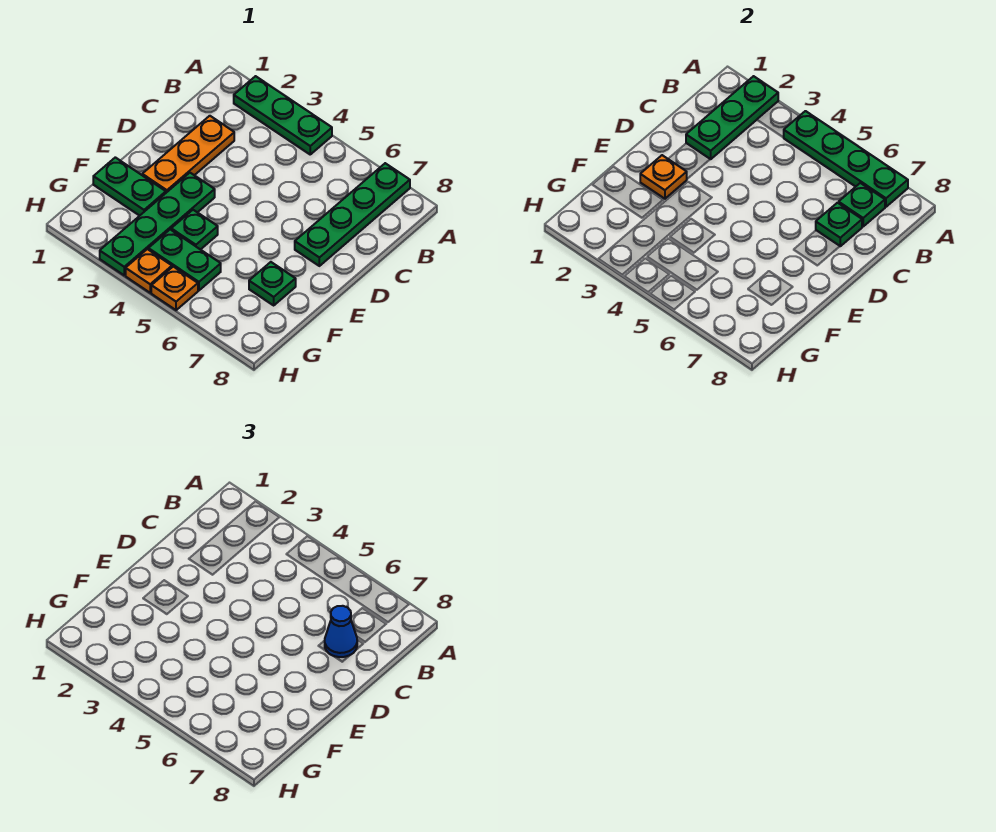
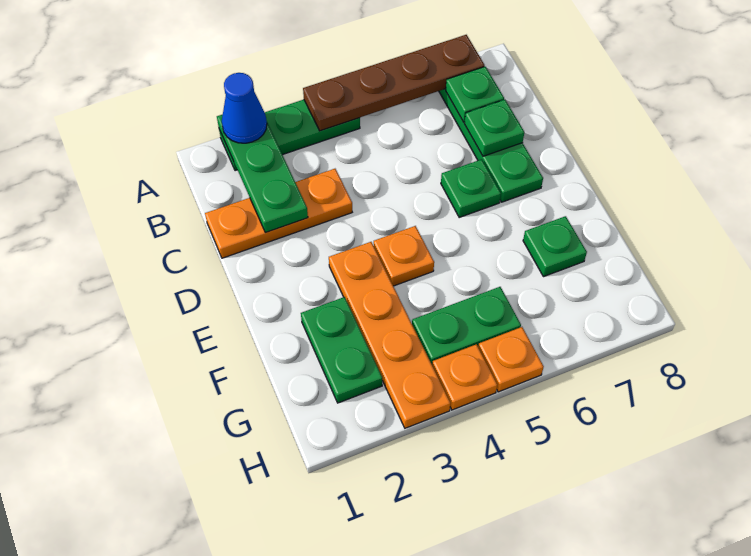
green plate A4:A7 level 2 -> brown plate A4:A7 level 2
orange plate C2:E2 level 1 -> orange plate C1:C3 level 1
blue cone C7 level 3 -> blue cone A2 level 3
orange plate E2 level 2 -> orange plate E4 level 1
green plate E3:H3 level 1 -> orange plate E3:H3 level 1
green plate F1:F2 level 1 -> green plate F2:G2 level 1
green plate F4 level 1 -> green plate D6 level 1

